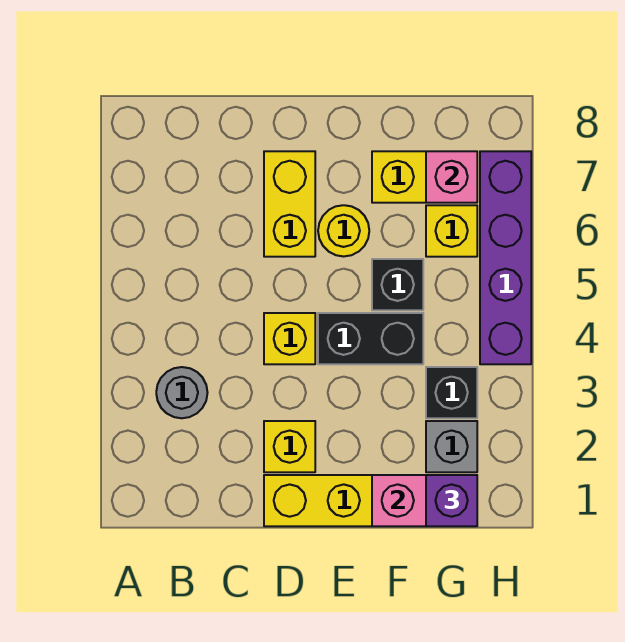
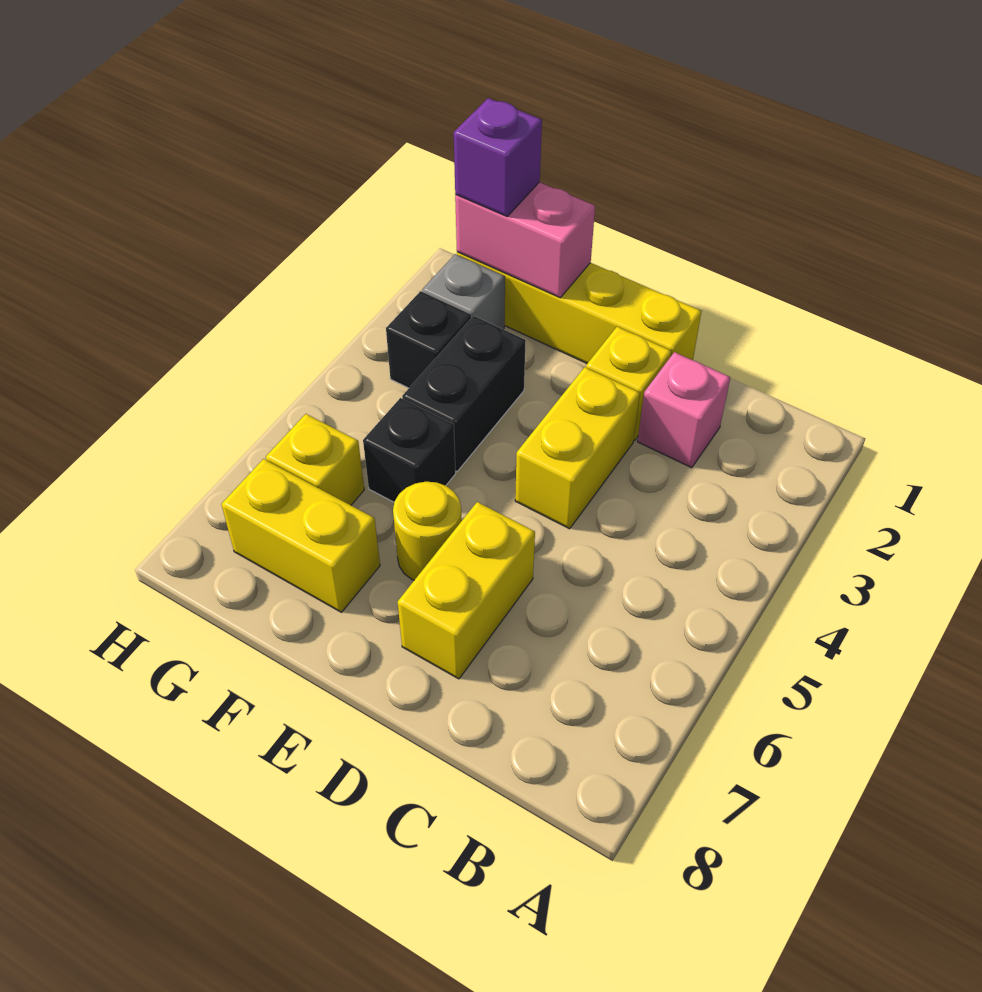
grey round brick B3 level 1 -> none
yellow brick D4 level 1 -> yellow brick D3:D4 level 1
black brick E4:F4 level 1 -> black brick F3:F4 level 1
pink brick G7 level 2 -> pink brick C2 level 1
purple brick H4:H7 level 1 -> none

